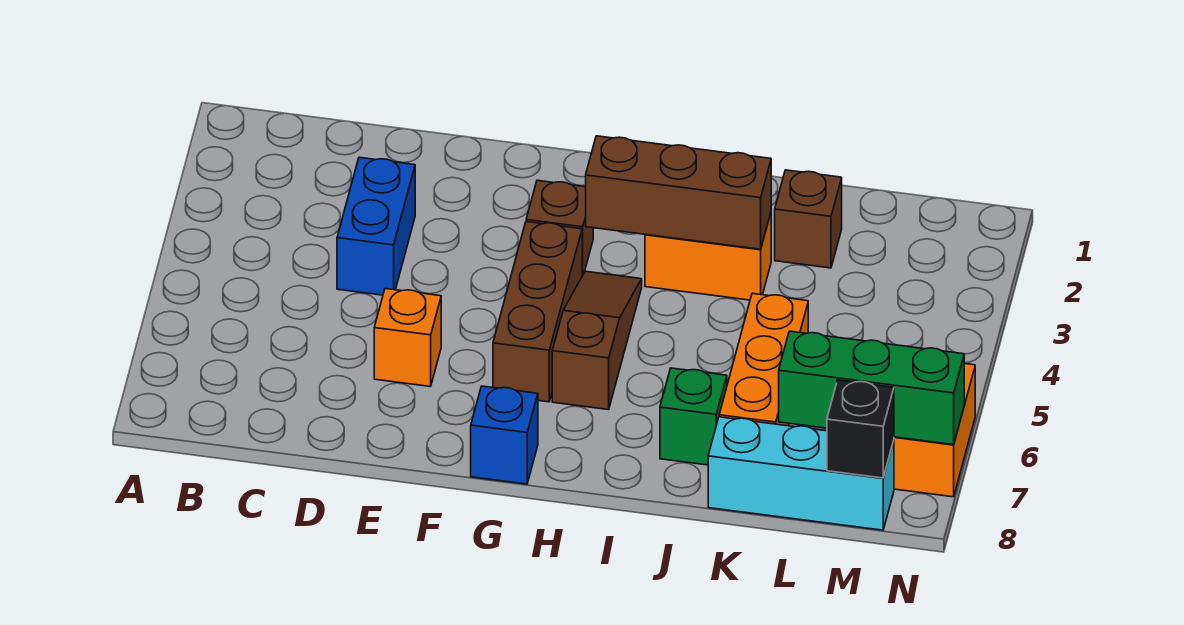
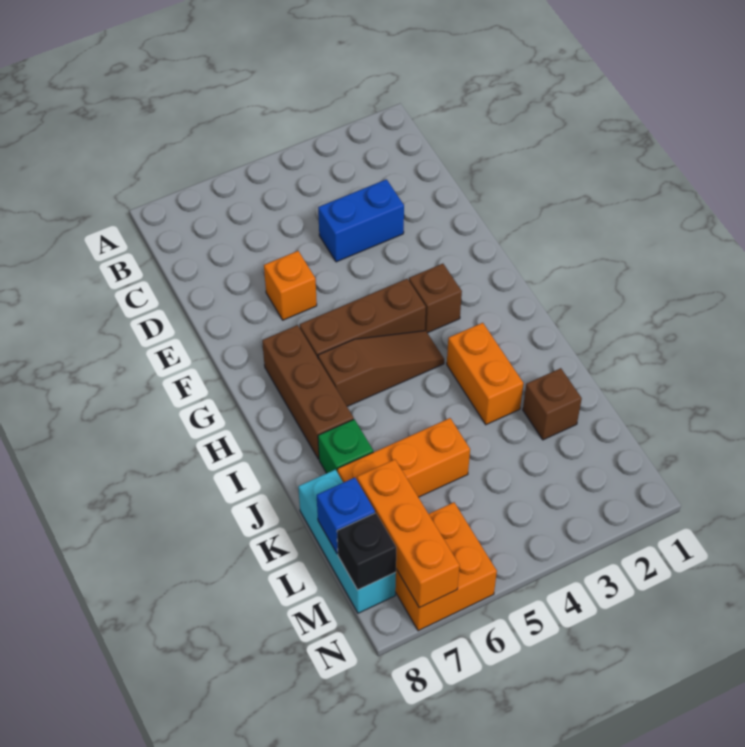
blue brick G8 level 1 -> blue brick L8 level 2
brown brick H3:J3 level 2 -> brown brick G7:I7 level 1
green brick L7:N7 level 2 -> orange brick L7:N7 level 2

